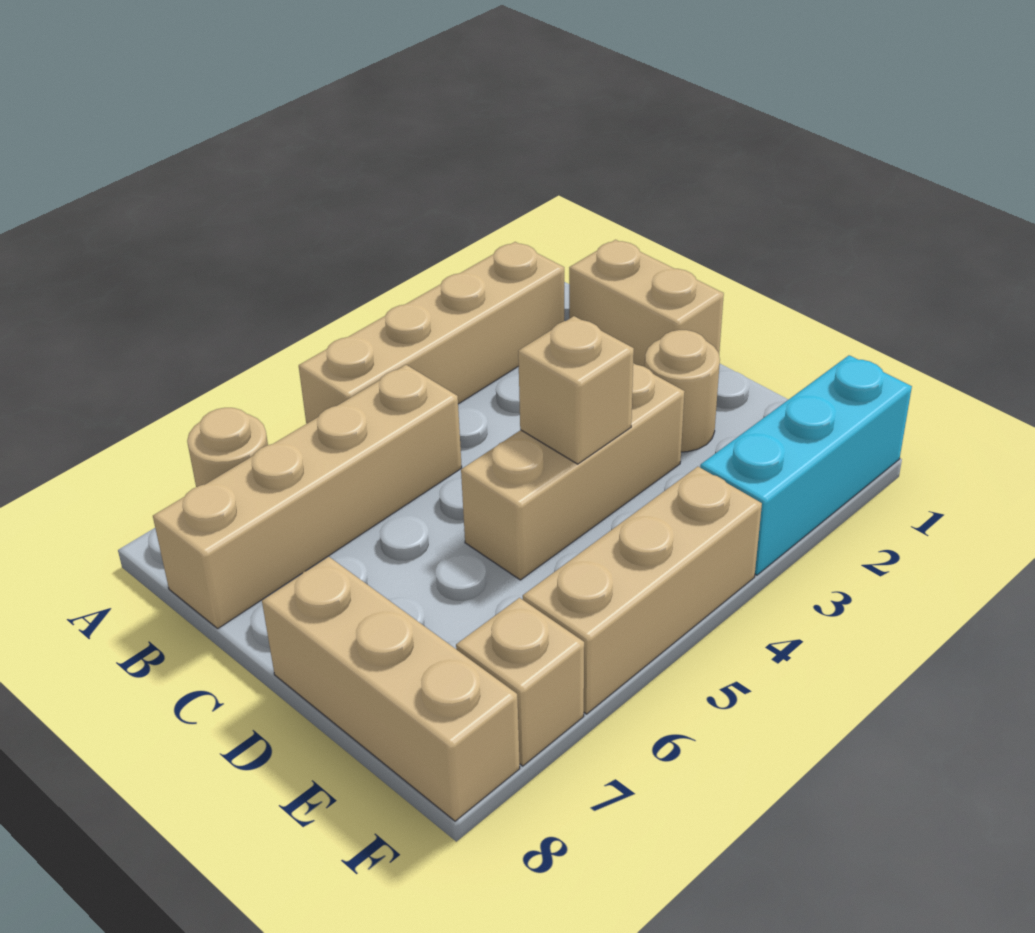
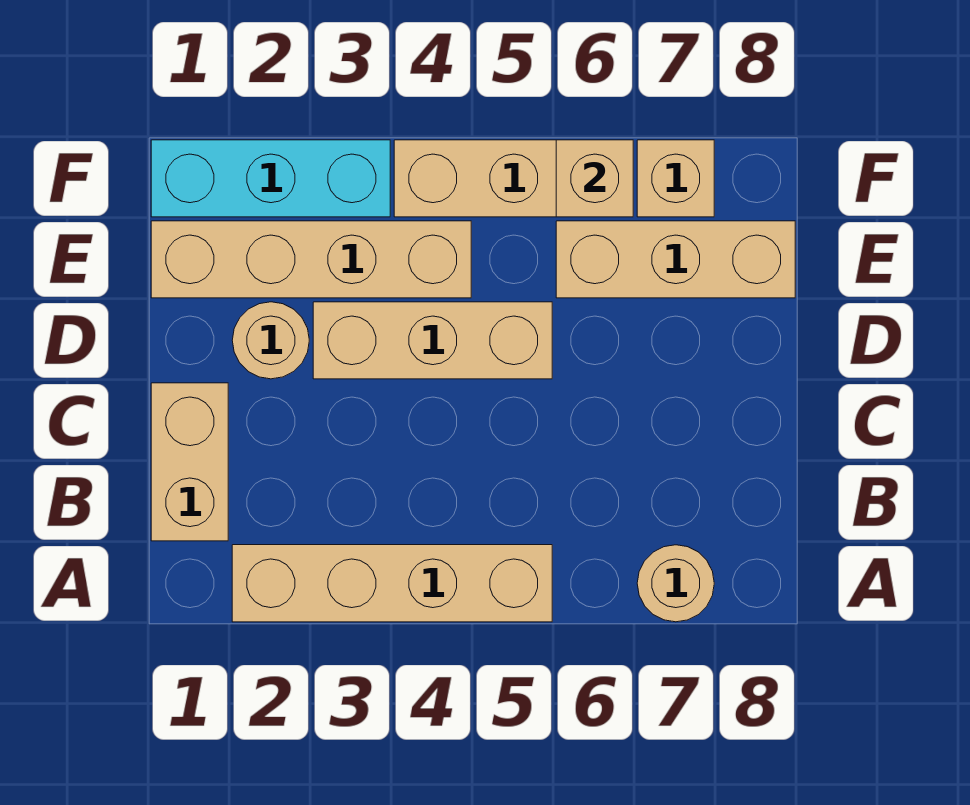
tan brick B5:B8 level 1 -> tan brick E1:E4 level 1
tan brick D4 level 2 -> tan brick F6 level 2
tan brick D8:F8 level 1 -> tan brick E6:E8 level 1

